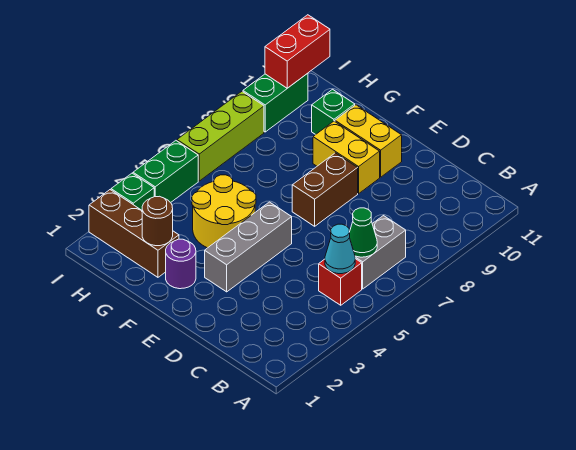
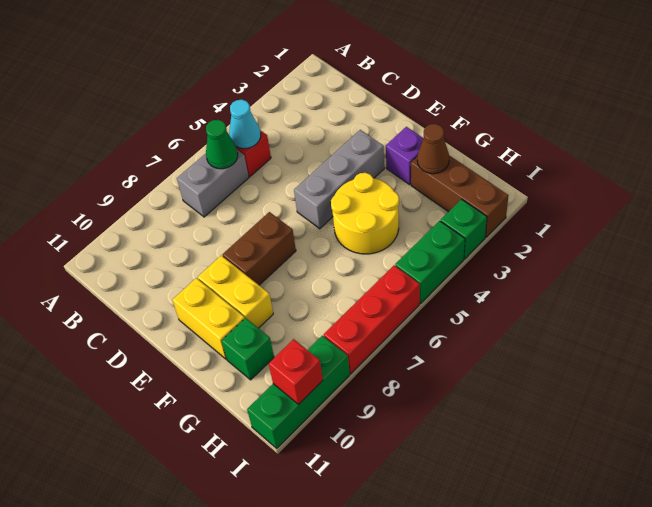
purple round brick F2 level 1 -> purple brick F2 level 1
brown round brick G2 level 2 -> brown cone G2 level 2
lime brick I6:I8 level 1 -> red brick I6:I8 level 1
green brick I9:I10 level 1 -> green brick I9:I11 level 1
red brick I10:I11 level 2 -> red brick I10 level 2

